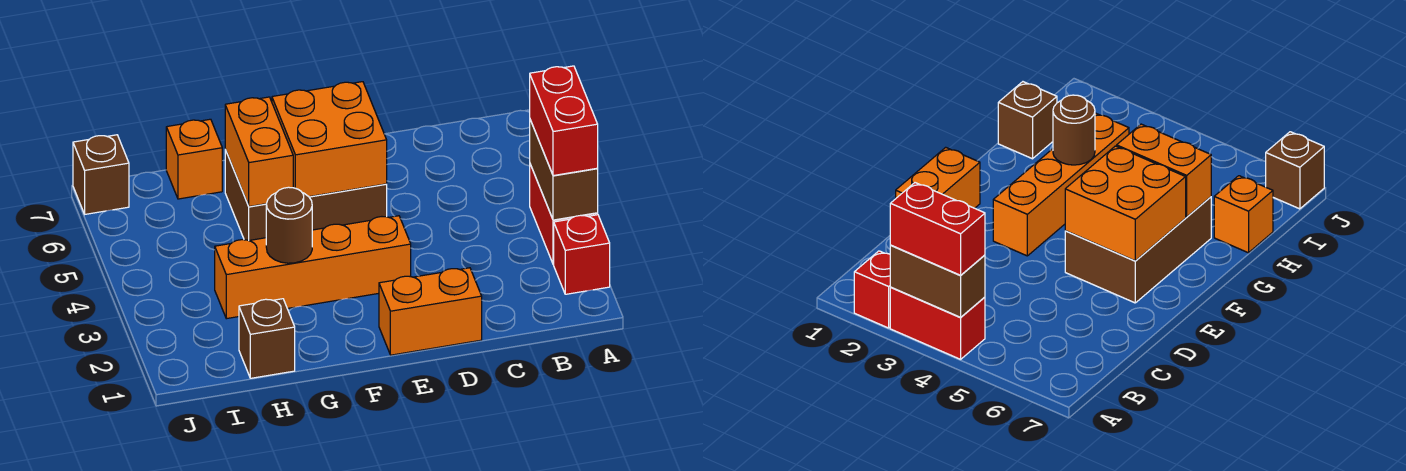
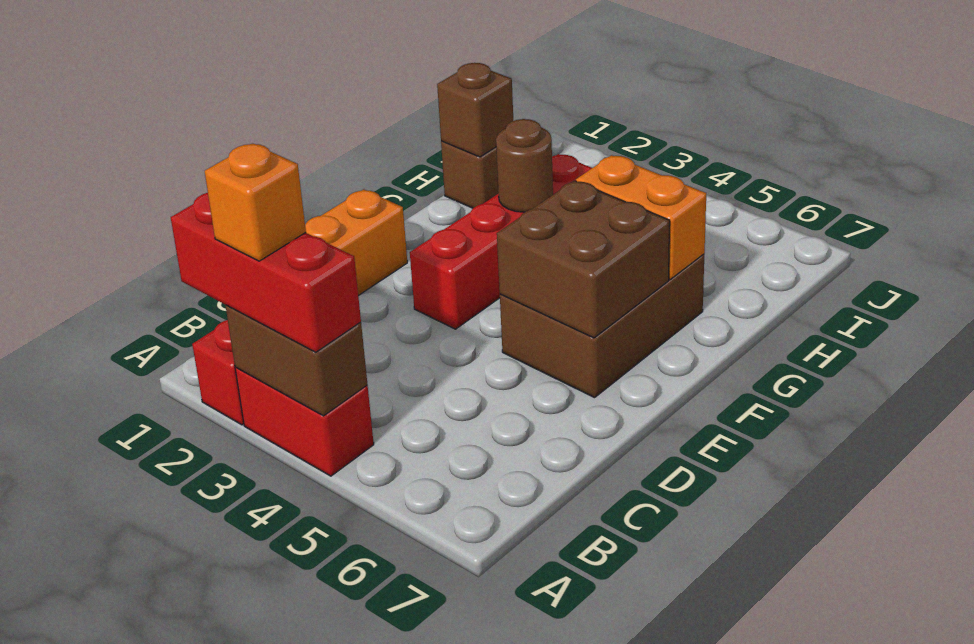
red brick A3:A4 level 3 -> red brick A2:A4 level 3
orange brick E3:H3 level 1 -> red brick E3:H3 level 1
orange brick E5:F6 level 2 -> brown brick E5:F6 level 2
orange brick H7 level 1 -> orange brick A3 level 4
brown brick J7 level 1 -> brown brick H1 level 2

